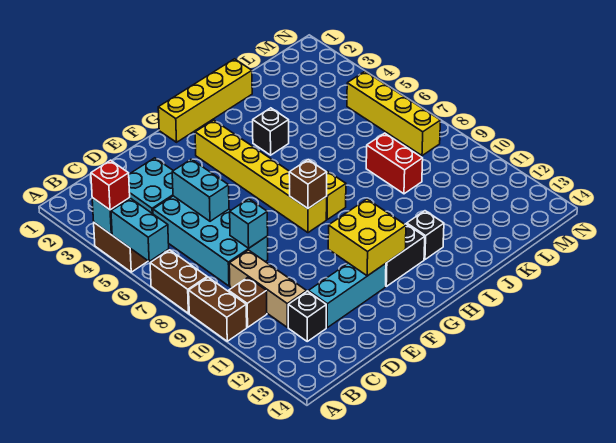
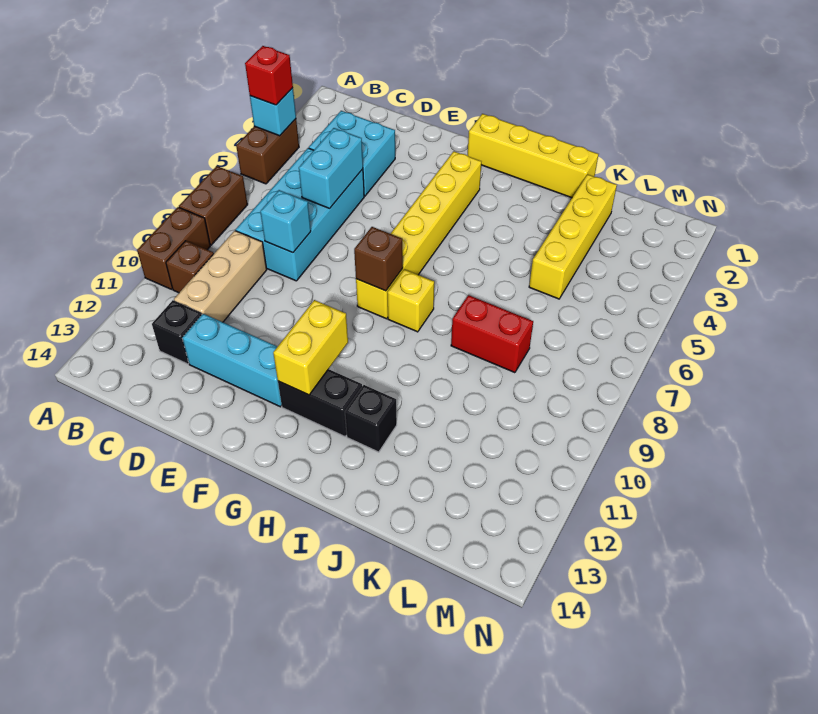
cyan brick A5:A6 level 2 -> none
yellow brick F11:G12 level 2 -> yellow brick G11:G12 level 2
black brick I4 level 1 -> none
red brick K8:K9 level 1 -> red brick J8:K8 level 1
yellow brick M5:M8 level 1 -> yellow brick K2:K5 level 1

